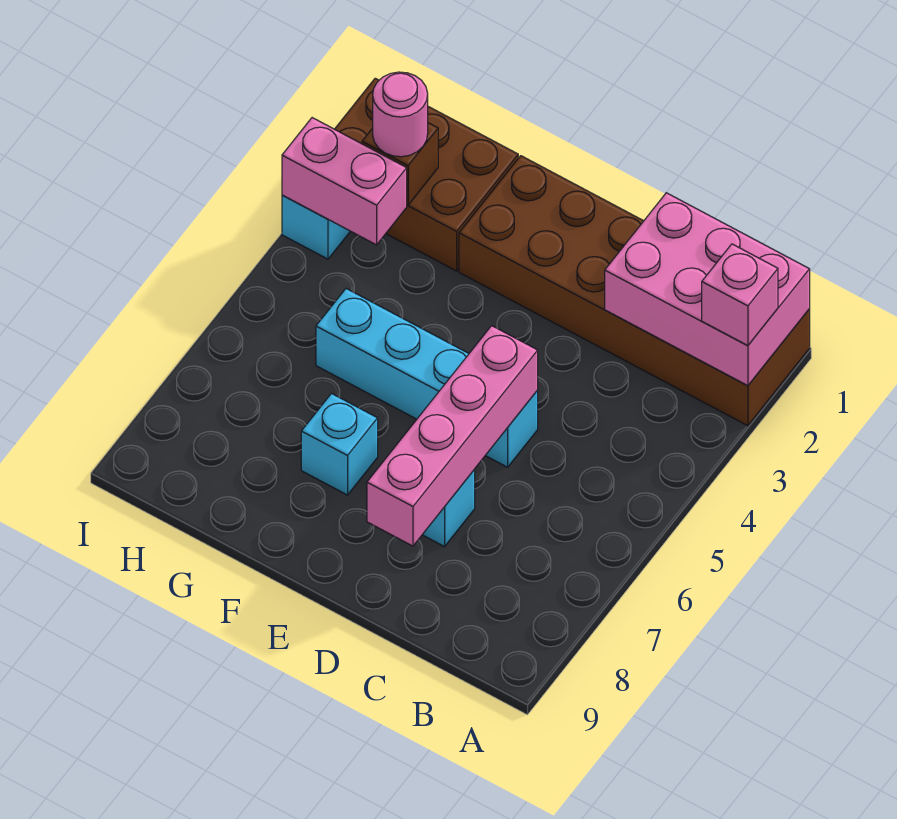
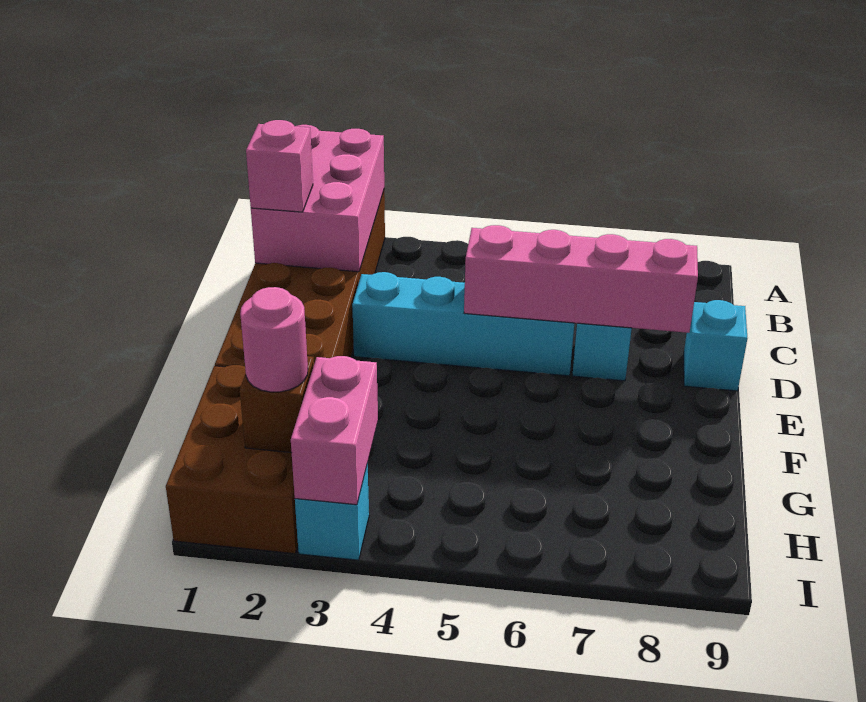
pink brick A2 level 3 -> pink brick C1 level 3
cyan brick D5:G5 level 1 -> cyan brick D3:D6 level 1
cyan brick F7 level 1 -> cyan brick D9 level 1

